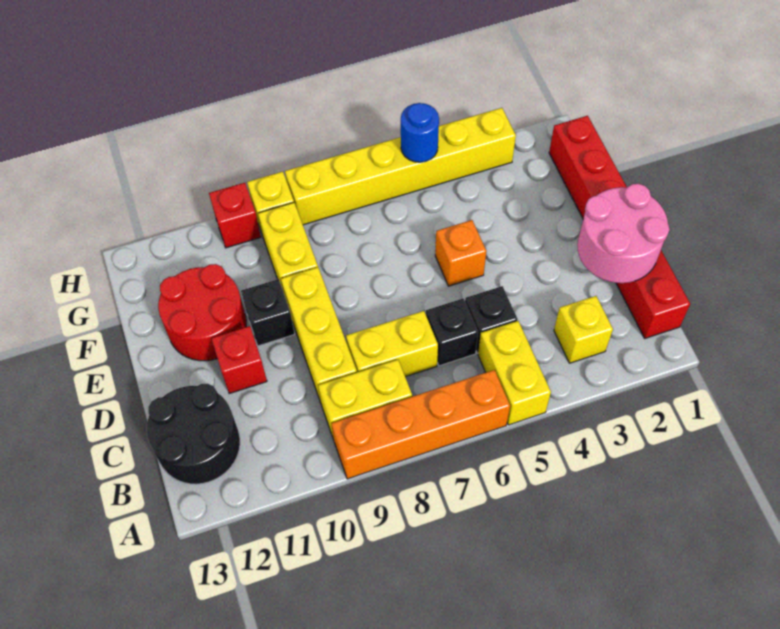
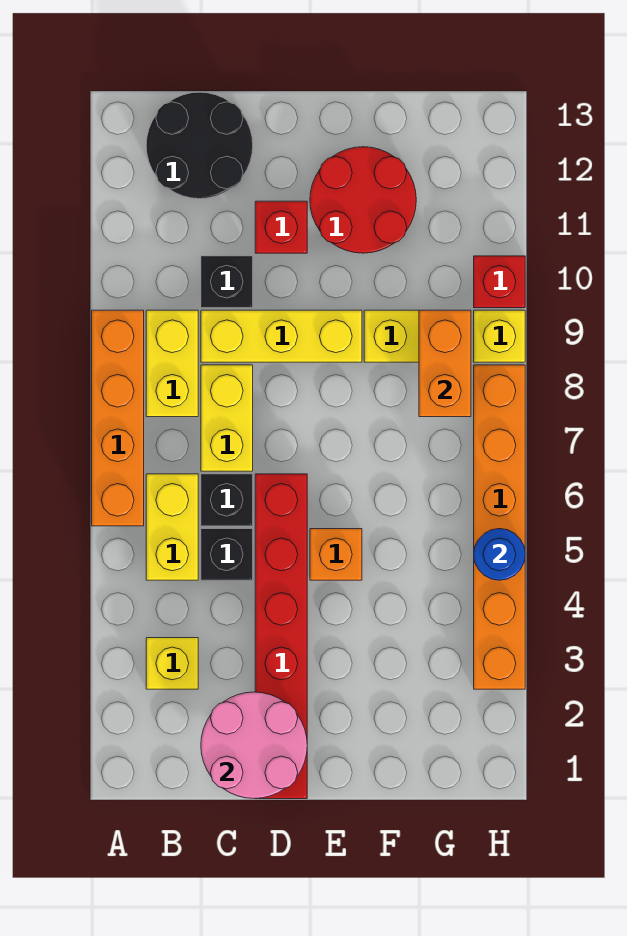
yellow brick A5:B5 level 1 -> yellow brick B5:B6 level 1
red brick B1:G1 level 1 -> red brick D1:D6 level 1
black brick E10 level 1 -> black brick C10 level 1
none -> orange brick G8:G9 level 2
yellow brick H3:H8 level 1 -> orange brick H3:H8 level 1

